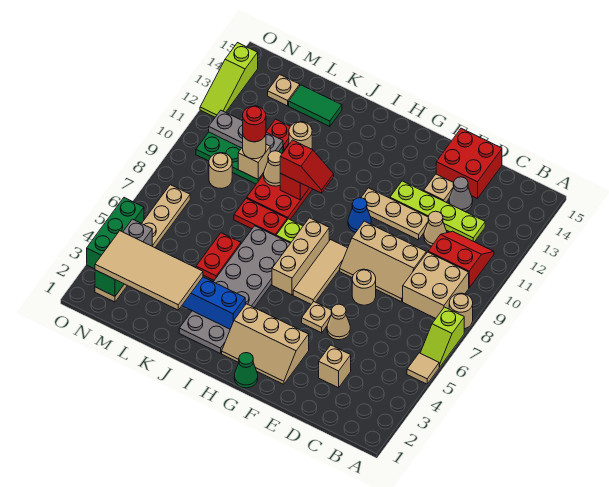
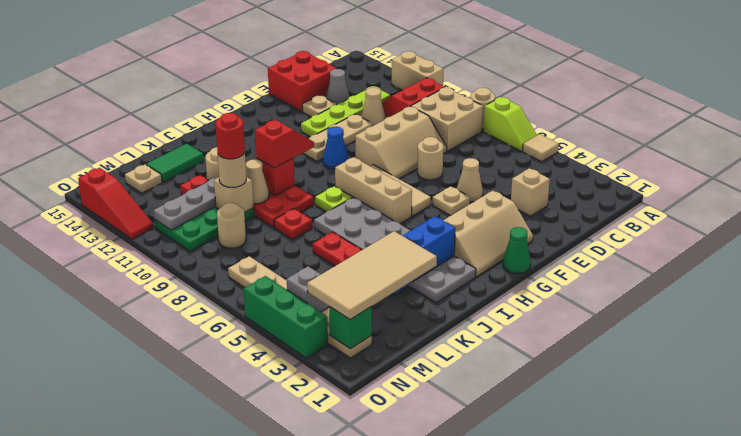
none -> tan brick A11:A12 level 1
red plate J8:K8 level 1 -> red plate K8 level 1
lime slope O12:O14 level 1 top 14 -> red slope O12:O14 level 1 top 14

